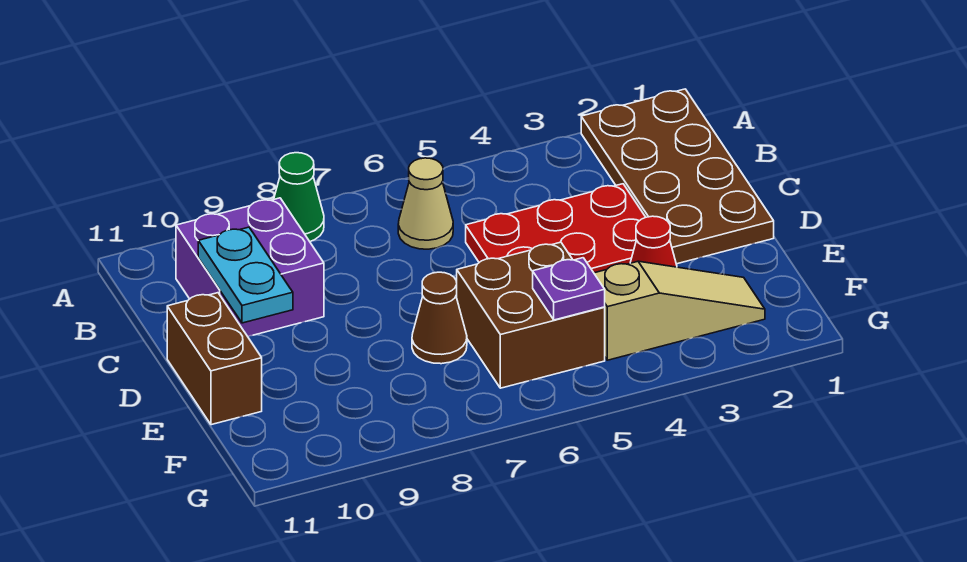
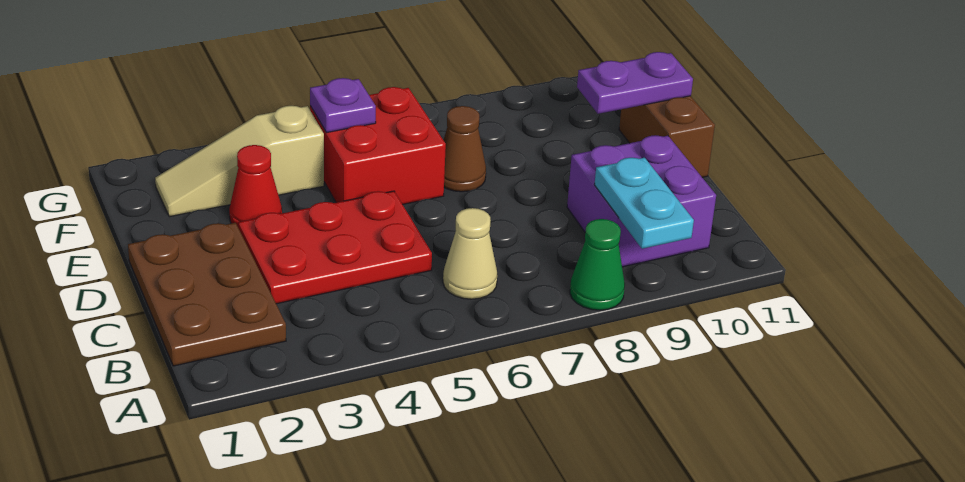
brown plate A1:D2 level 1 -> brown plate B1:D2 level 1
cyan plate C10:D10 level 2 -> cyan plate A9:B9 level 2
brown brick E5:F6 level 1 -> red brick E5:F6 level 1
none -> purple plate E10:E11 level 2

